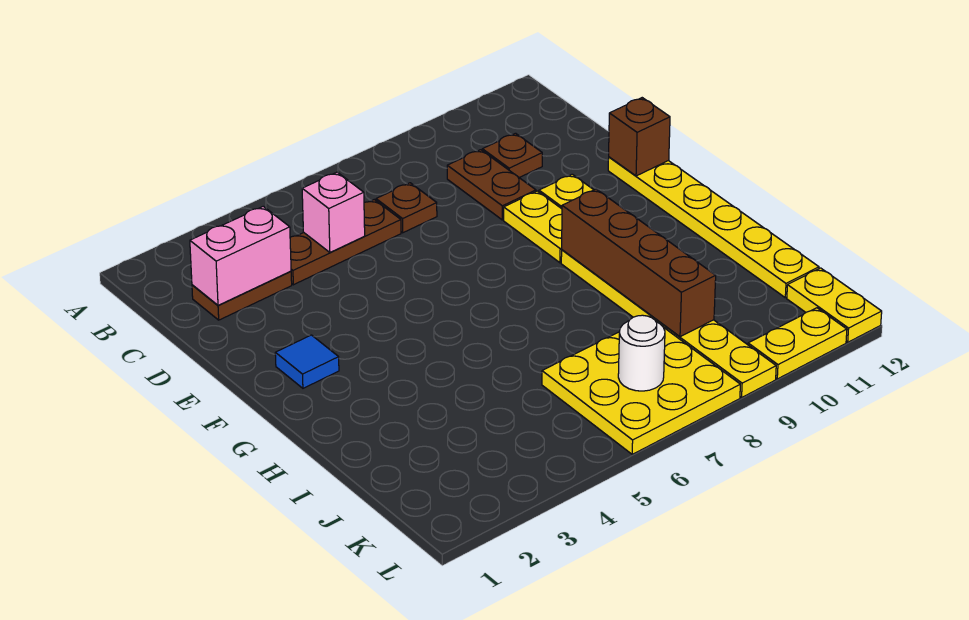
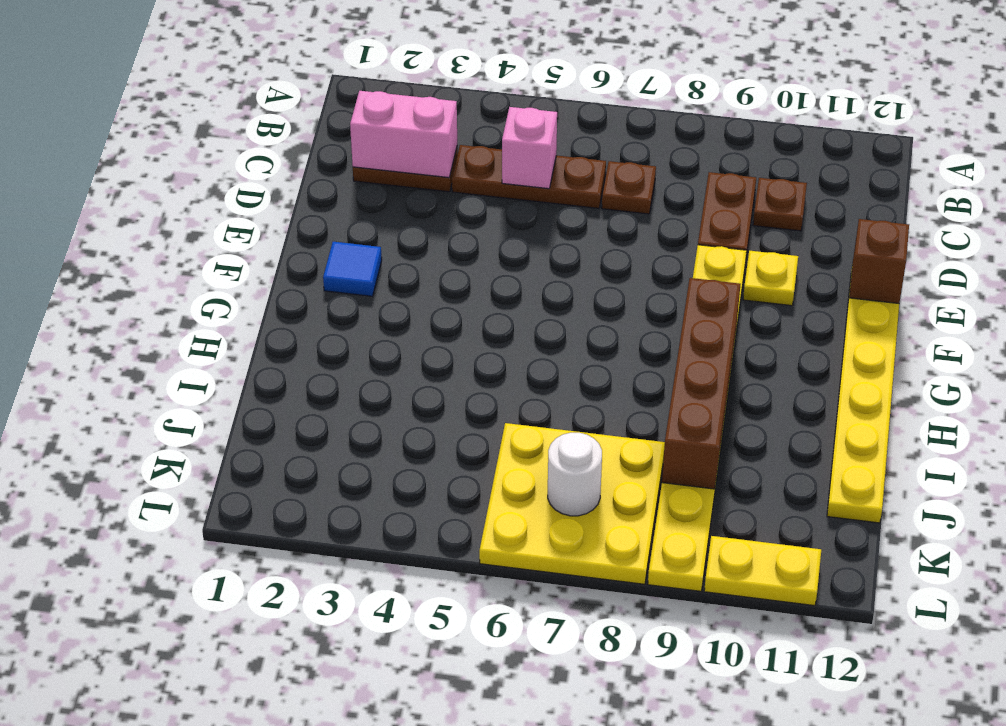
yellow plate K12:L12 level 1 -> none

